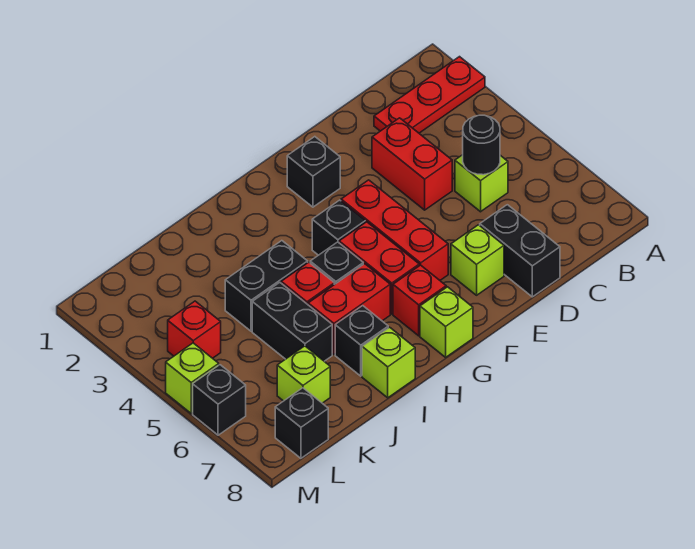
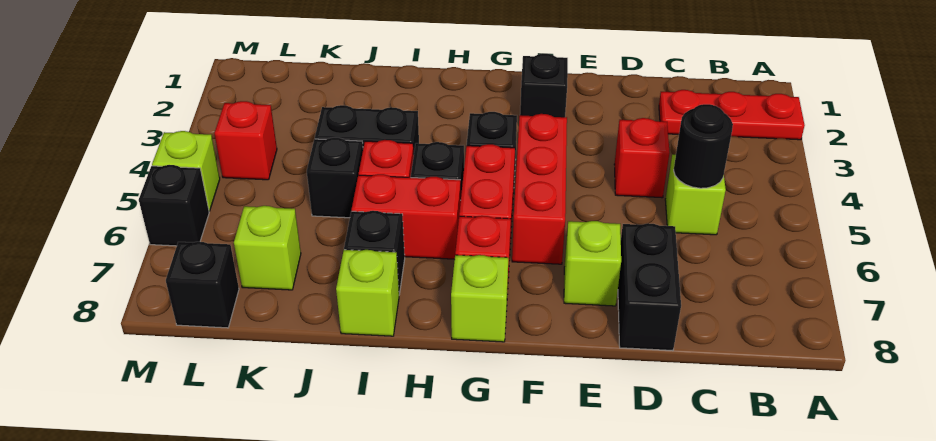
red brick D3:D4 level 1 -> red brick D4 level 1
black brick J5:J6 level 1 -> black brick J5 level 1

